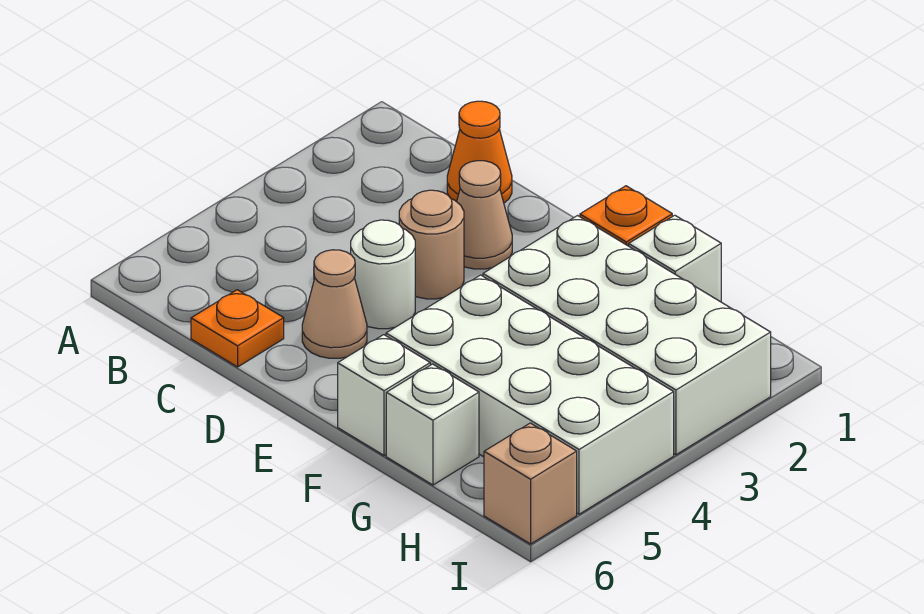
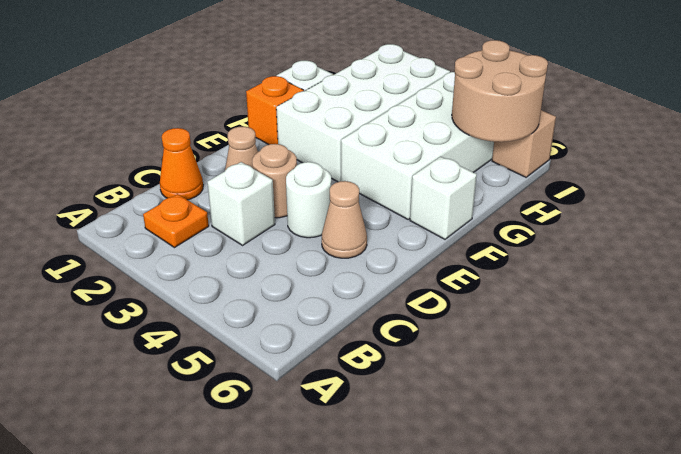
orange plate C6 level 1 -> orange plate B2 level 1
white brick G6 level 1 -> white brick C3 level 1
none -> tan round brick H5:I6 level 2

